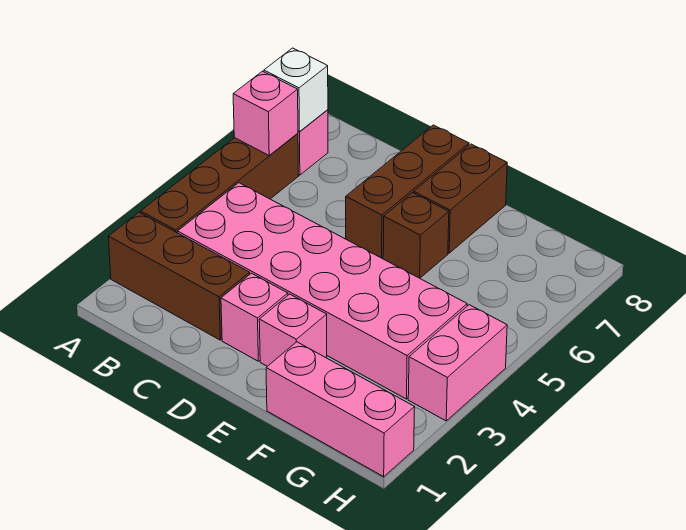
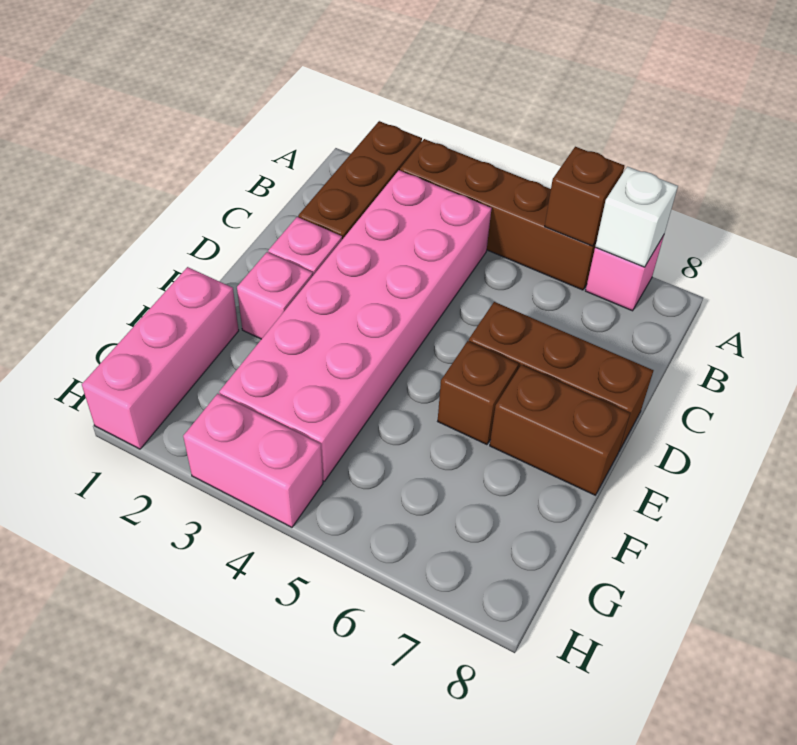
pink brick A6 level 2 -> brown brick A6 level 2

